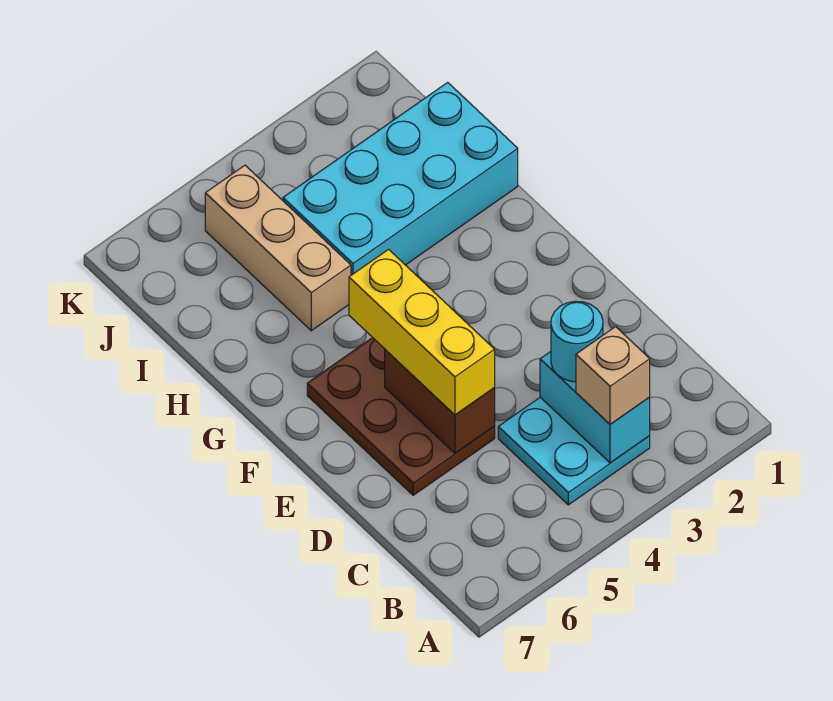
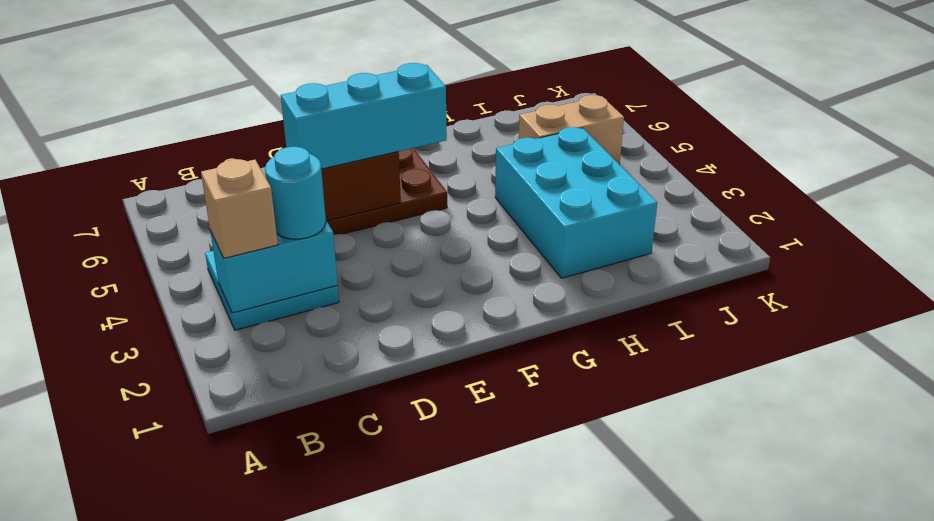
yellow brick D5:F5 level 3 -> cyan brick D5:F5 level 3
cyan brick H1:I4 level 1 -> cyan brick H2:I4 level 1
tan brick H5:J5 level 1 -> tan brick I5:J5 level 1

